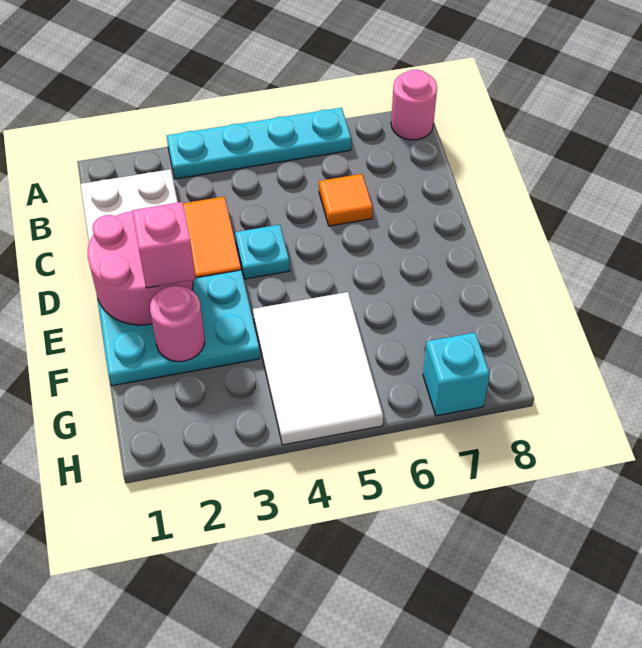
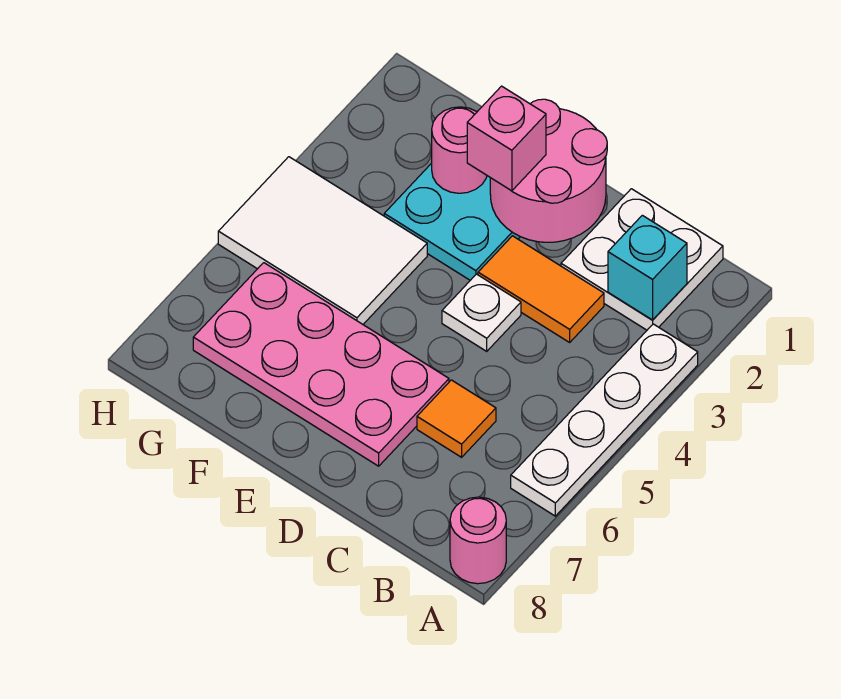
cyan plate A3:A6 level 1 -> white plate A3:A6 level 1
cyan plate D4 level 1 -> white plate D4 level 1
none -> pink plate D6:G7 level 1
cyan brick H7 level 1 -> cyan brick B2 level 2

